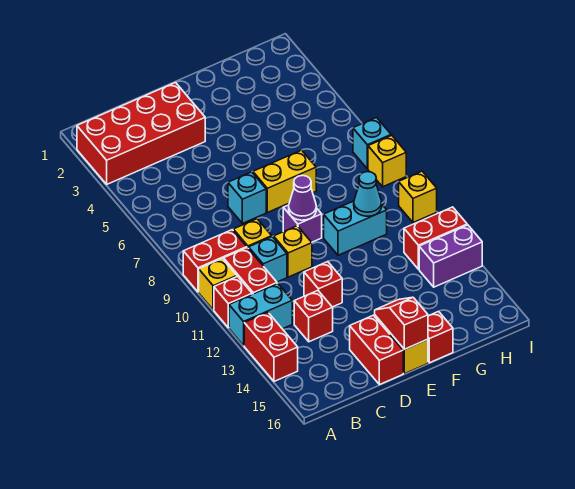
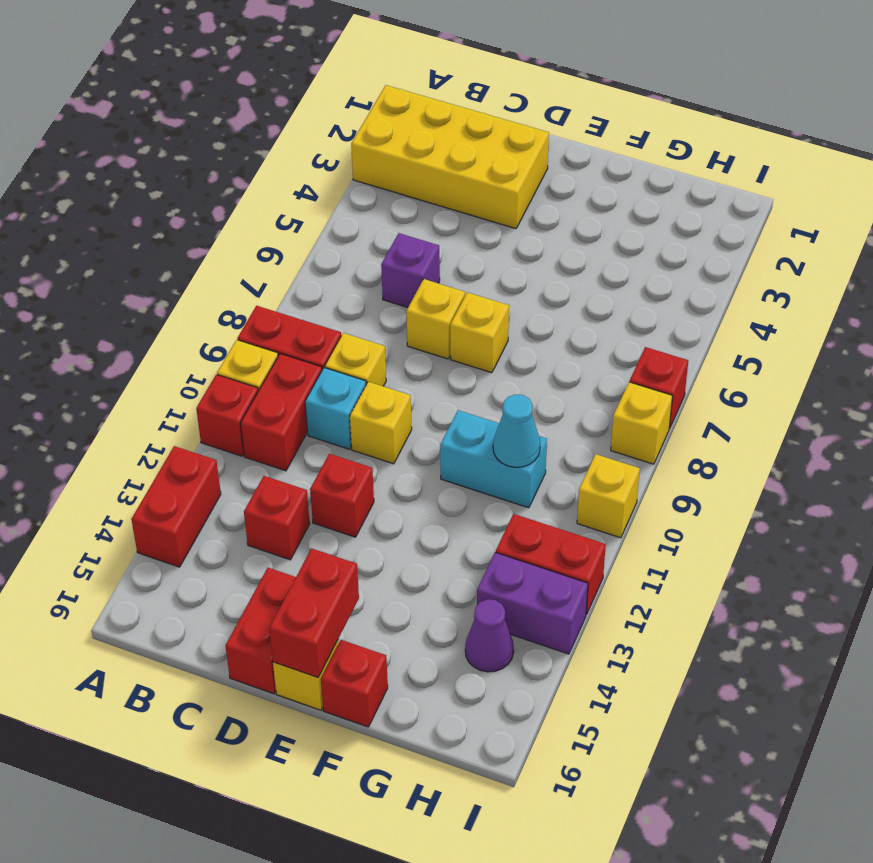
red brick A2:D3 level 1 -> yellow brick A2:D3 level 1
cyan brick A12:B12 level 1 -> none
cyan brick D7 level 1 -> yellow brick D7 level 1
yellow brick E7:F7 level 1 -> yellow brick E7 level 1
purple brick E9 level 1 -> purple brick C6 level 1
purple cone E9 level 2 -> purple cone H14 level 1
red slope E15:E16 level 2 top 16 -> red brick E15:E16 level 2
cyan brick I7 level 1 -> red brick I7 level 1

